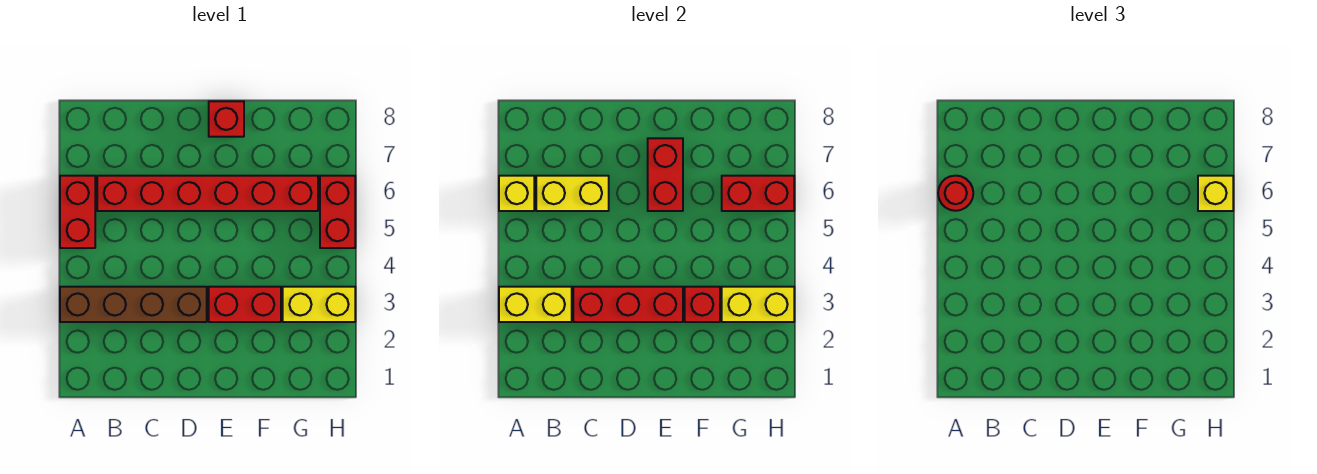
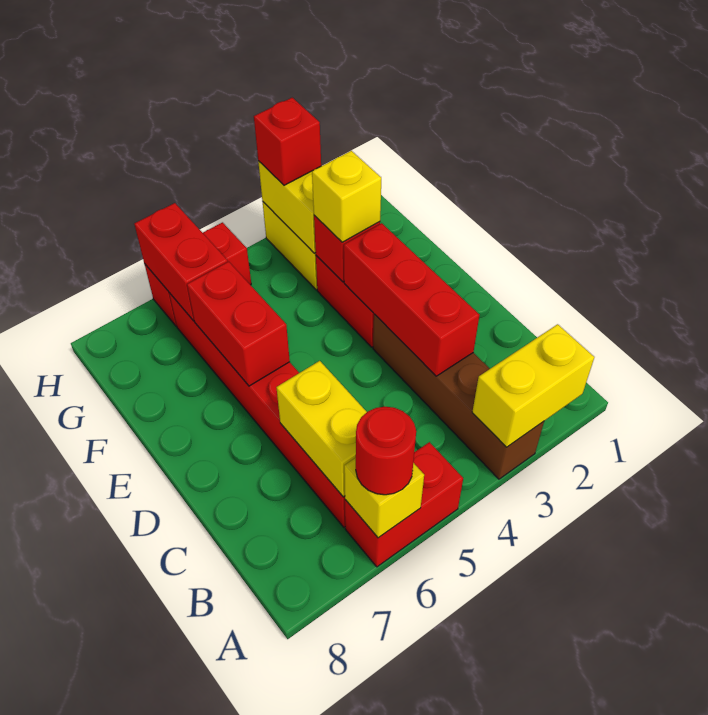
yellow brick A3:B3 level 2 -> yellow brick A2:A3 level 2
red brick E6:E7 level 2 -> red brick E6:F6 level 2
red brick E8 level 1 -> red brick H3 level 3
yellow brick H6 level 3 -> yellow brick F3 level 3

